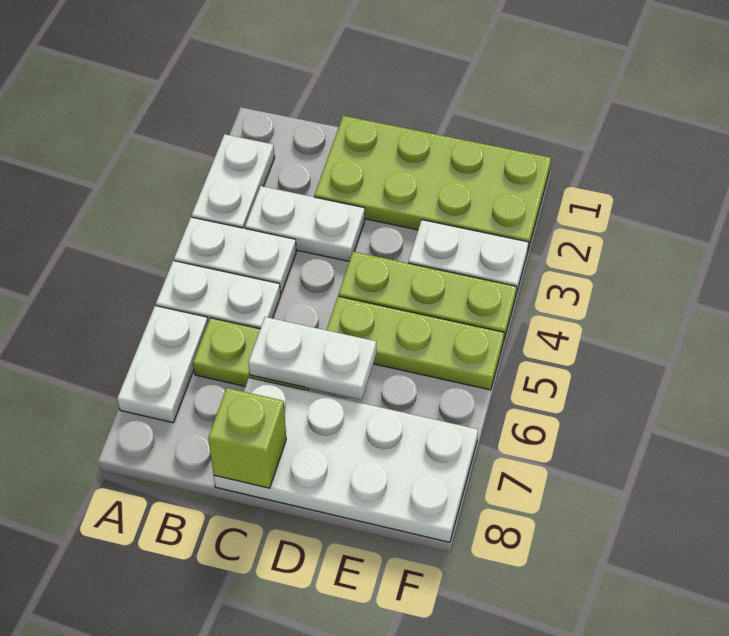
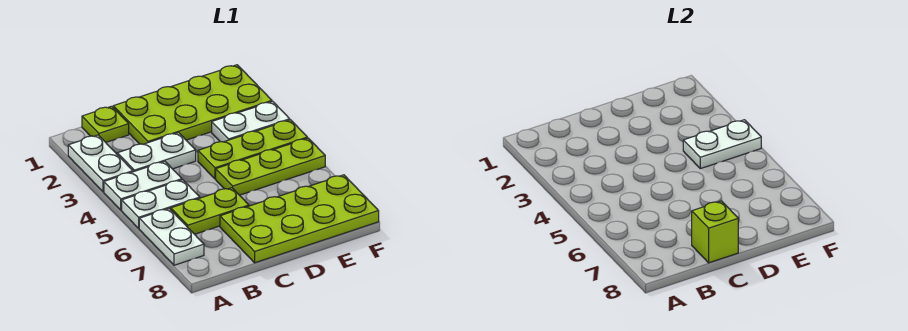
none -> lime plate B1 level 1
white plate C6:D6 level 2 -> white plate E4:F4 level 2
white plate C7:F8 level 1 -> lime plate C7:F8 level 1

